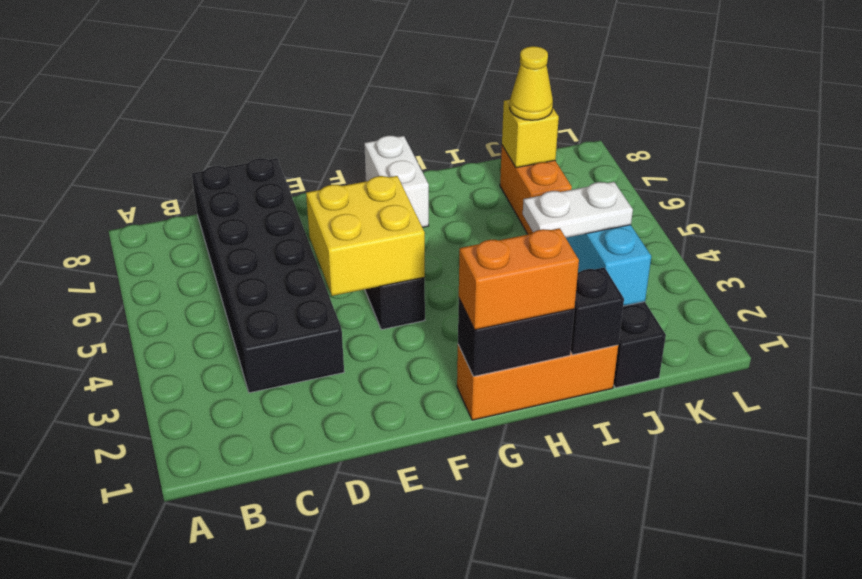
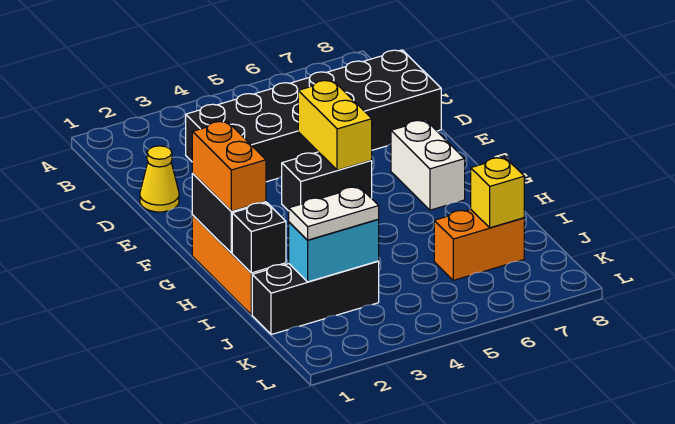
yellow brick E4:F5 level 2 -> yellow brick E5:F5 level 2
white brick G7:G8 level 1 -> white brick F7:G7 level 1
white plate I3:J3 level 3 -> white plate J2:J3 level 3
yellow cone J7 level 3 -> yellow cone D1 level 1

